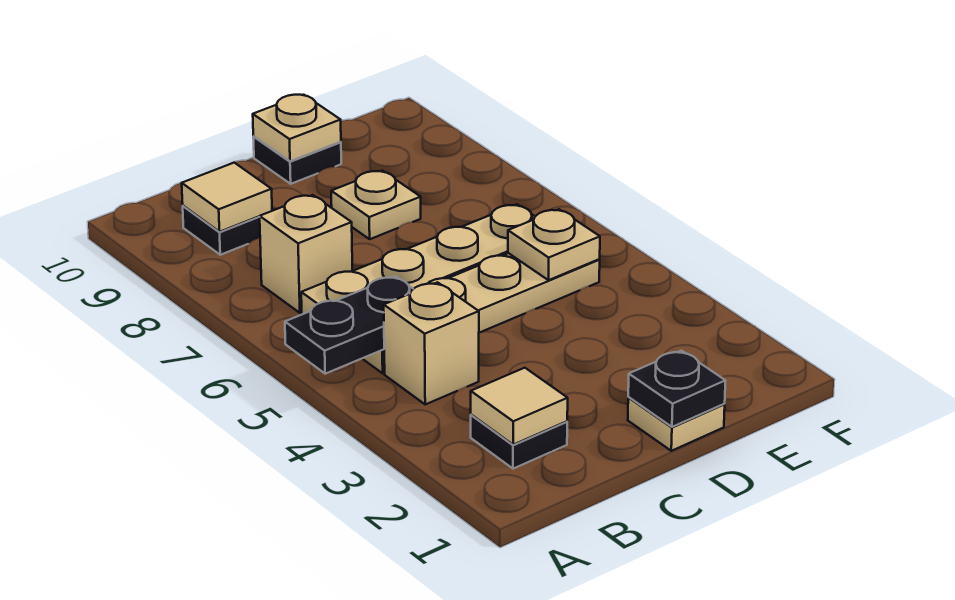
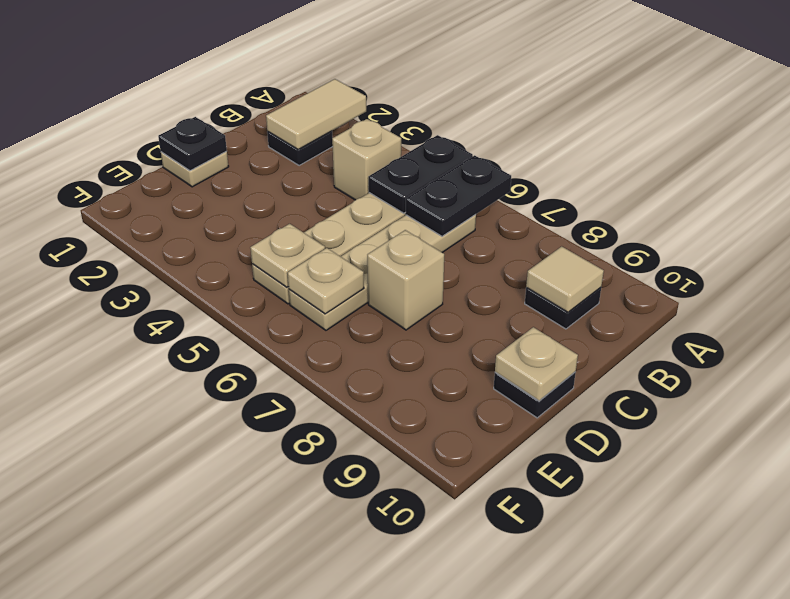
none -> black plate A6:B6 level 2
tan tile B2 level 2 -> tan tile A2:B2 level 2
tan brick B7 level 1 -> tan brick D7 level 1
tan plate D8 level 1 -> tan plate E6 level 2

